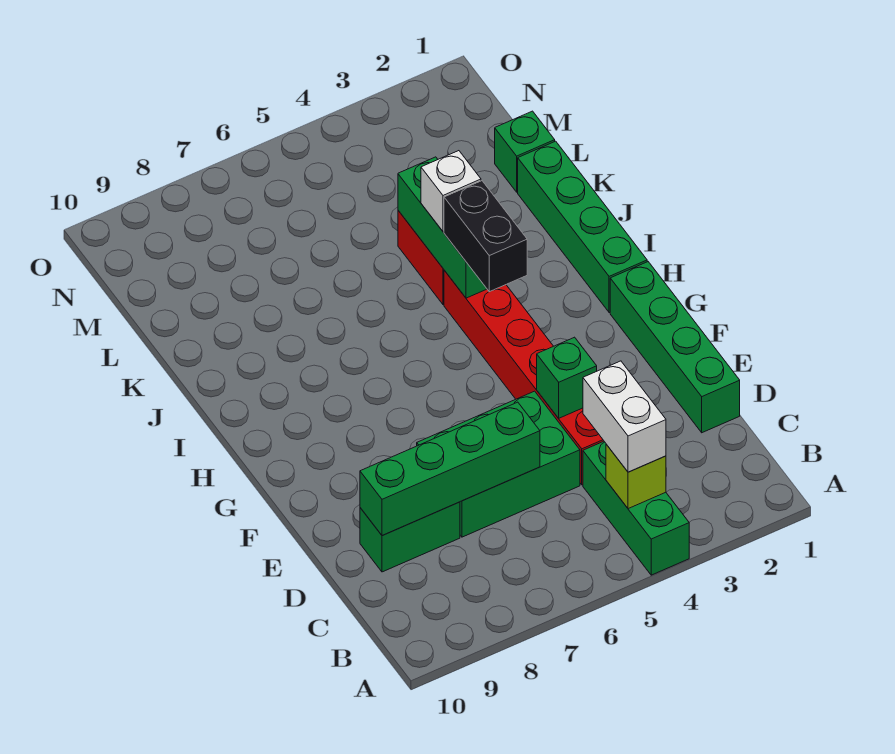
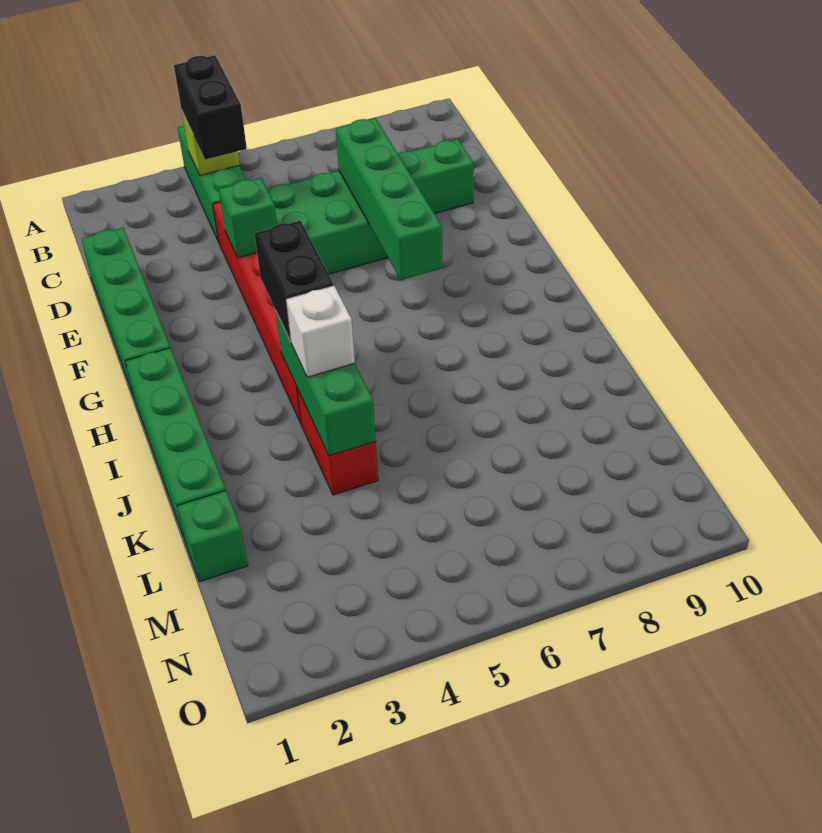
white brick B4:C4 level 3 -> black brick B4:C4 level 3
green brick D6:D9 level 2 -> green brick D7:G7 level 2

